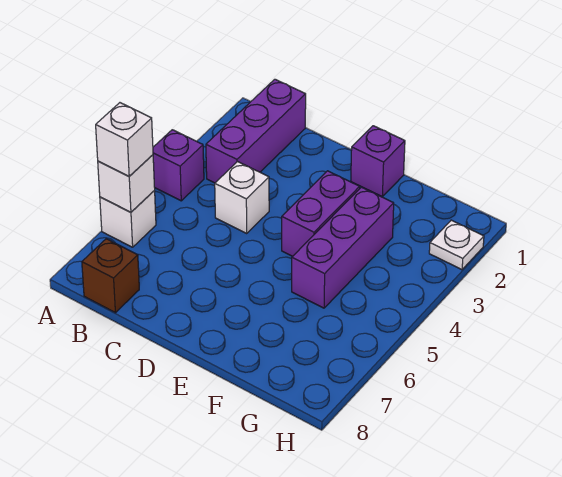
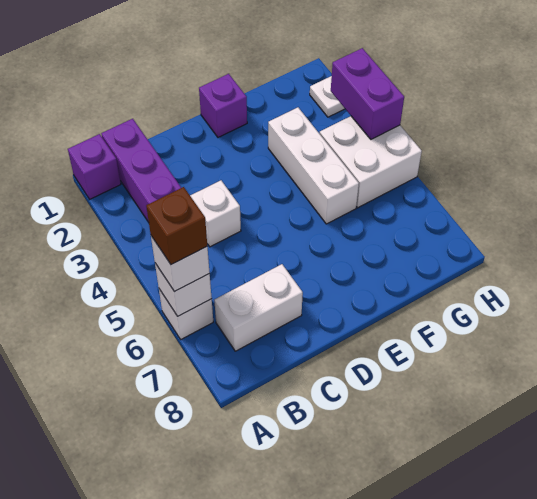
purple brick A4 level 1 -> purple brick A1 level 1
none -> white brick B7:C7 level 1
brown brick B8 level 1 -> brown brick A6 level 4
purple brick E3:E4 level 1 -> purple brick H3:H4 level 2
purple brick F3:F5 level 1 -> white brick F3:F5 level 1
none -> white brick G4:H5 level 1

